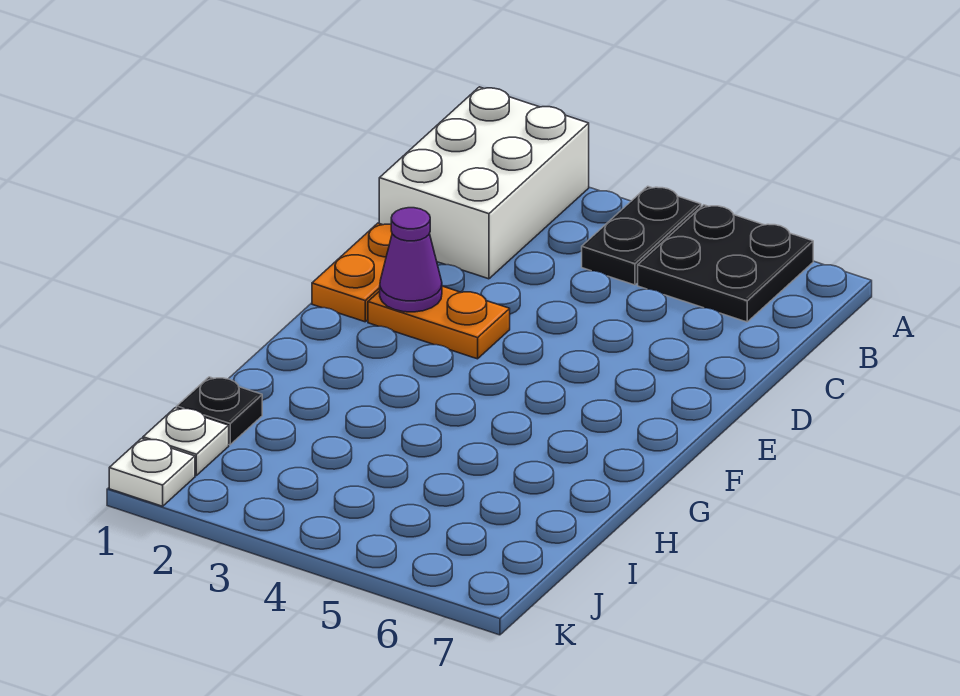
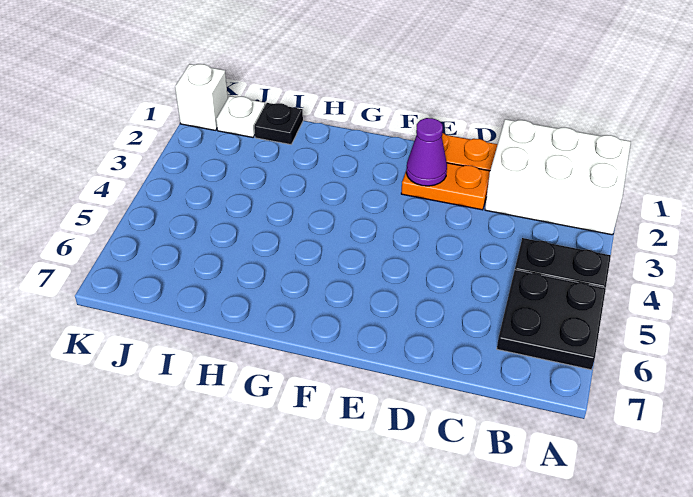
orange plate E2:E3 level 1 -> orange plate D2:E2 level 1
white plate K1 level 1 -> white brick K1 level 1

